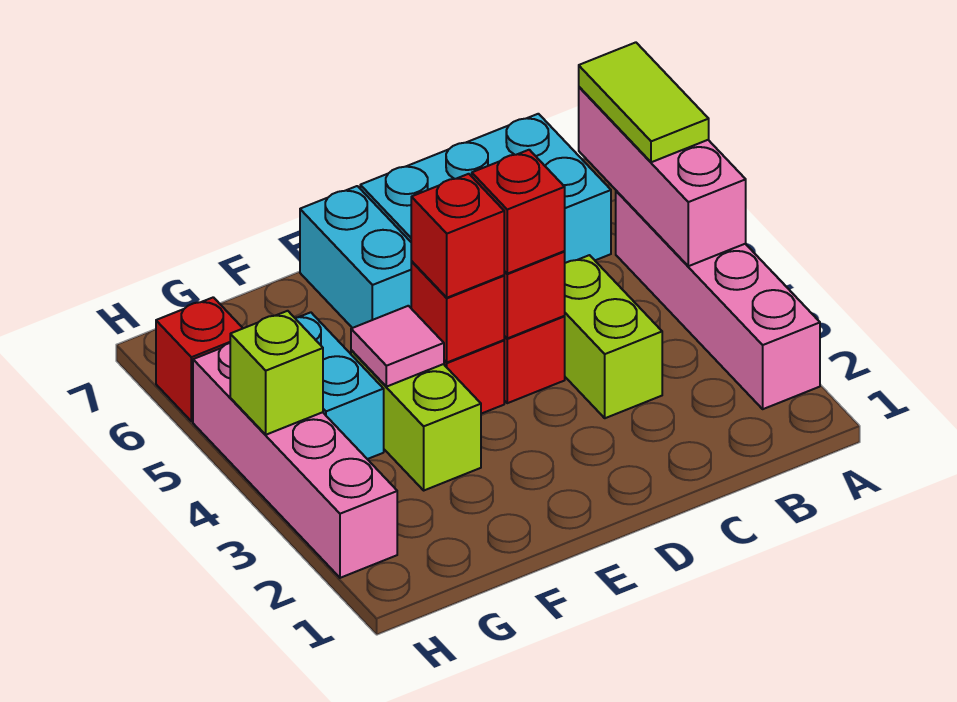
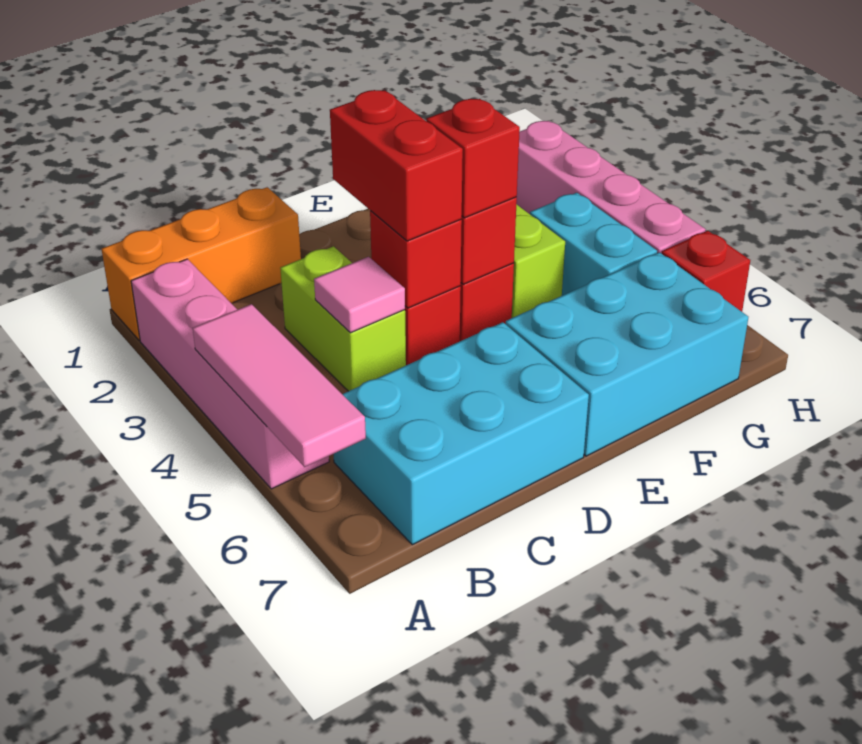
none -> orange brick A1:C1 level 1
pink brick A4:A6 level 2 -> pink tile A4:A6 level 2
lime tile A5:A6 level 3 -> none
red brick D4 level 3 -> red brick D3:D4 level 3
cyan brick E6:E7 level 1 -> cyan brick E6:G7 level 1
pink tile F4 level 2 -> pink tile C4 level 2
lime brick H4 level 2 -> none

